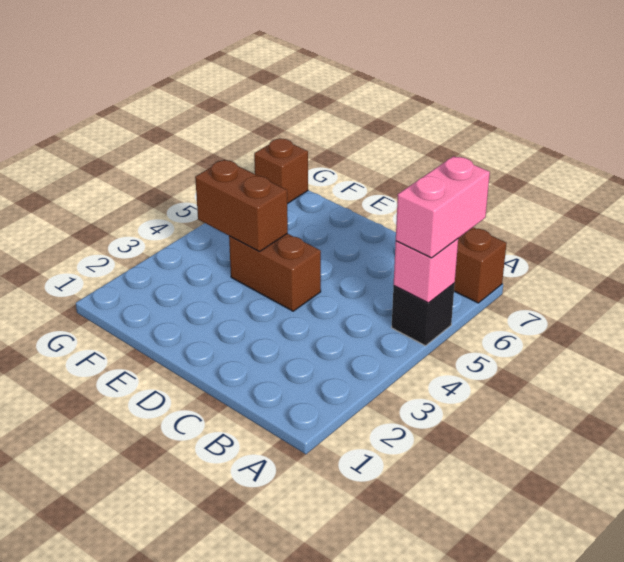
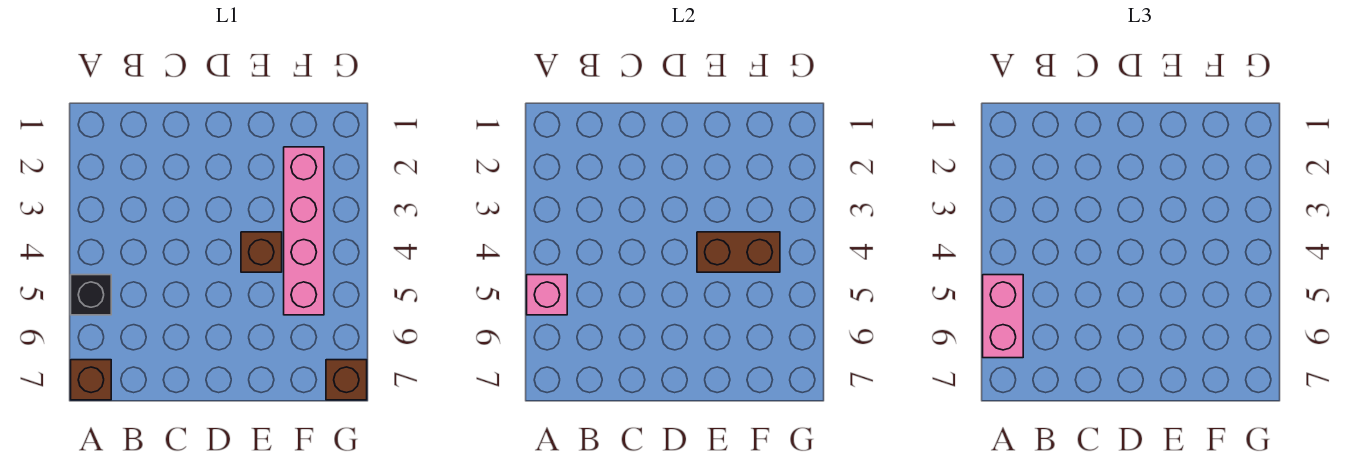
brown brick D4:E4 level 1 -> brown brick E4 level 1
none -> pink brick F2:F5 level 1

